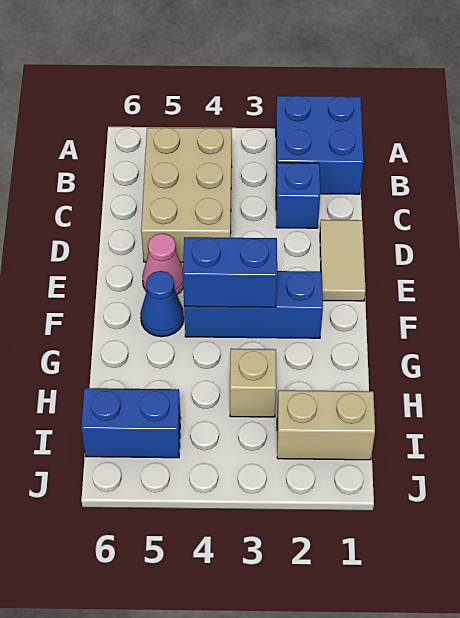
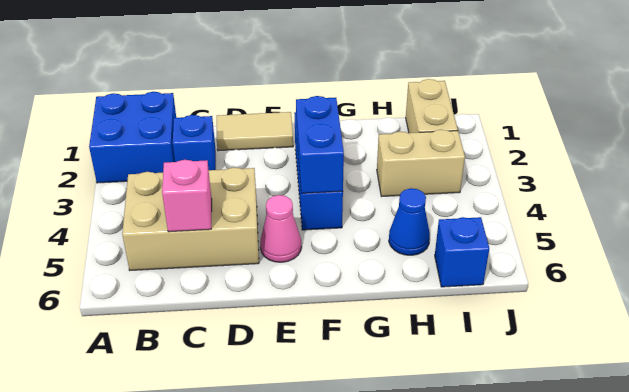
none -> pink brick C5 level 2
blue cone F5 level 1 -> blue cone H5 level 1
tan brick H3 level 1 -> tan brick H3:I3 level 1
blue brick I5:I6 level 1 -> blue brick I6 level 1

